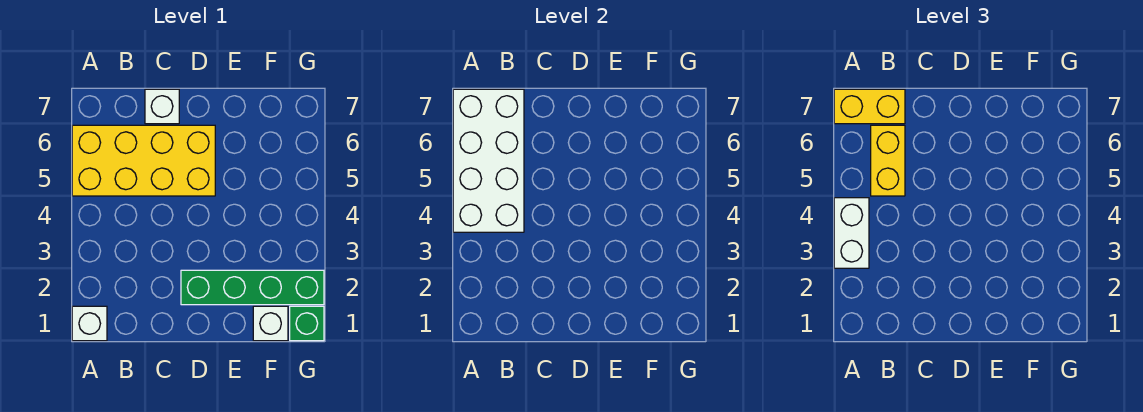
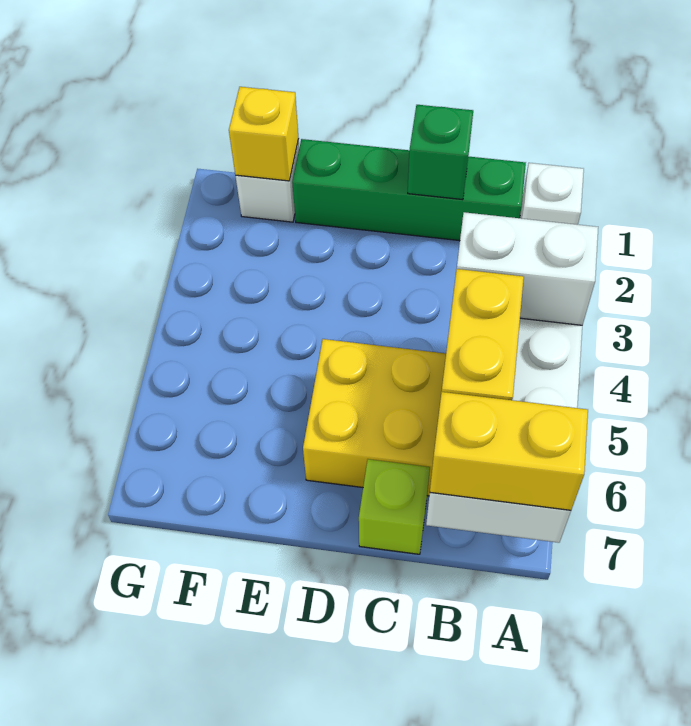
white brick A3:A4 level 3 -> white brick A4:B4 level 3
white brick C7 level 1 -> lime brick C7 level 1
green brick D2:G2 level 1 -> green brick B1:E1 level 1
none -> yellow brick F1 level 2
green brick G1 level 1 -> green brick C1 level 2

